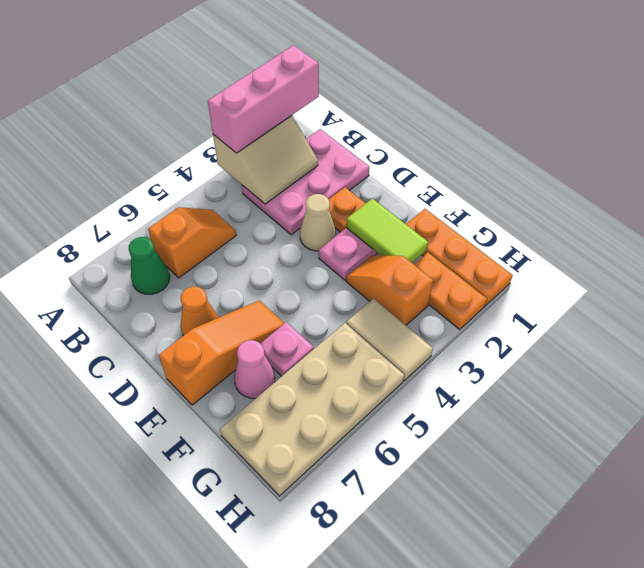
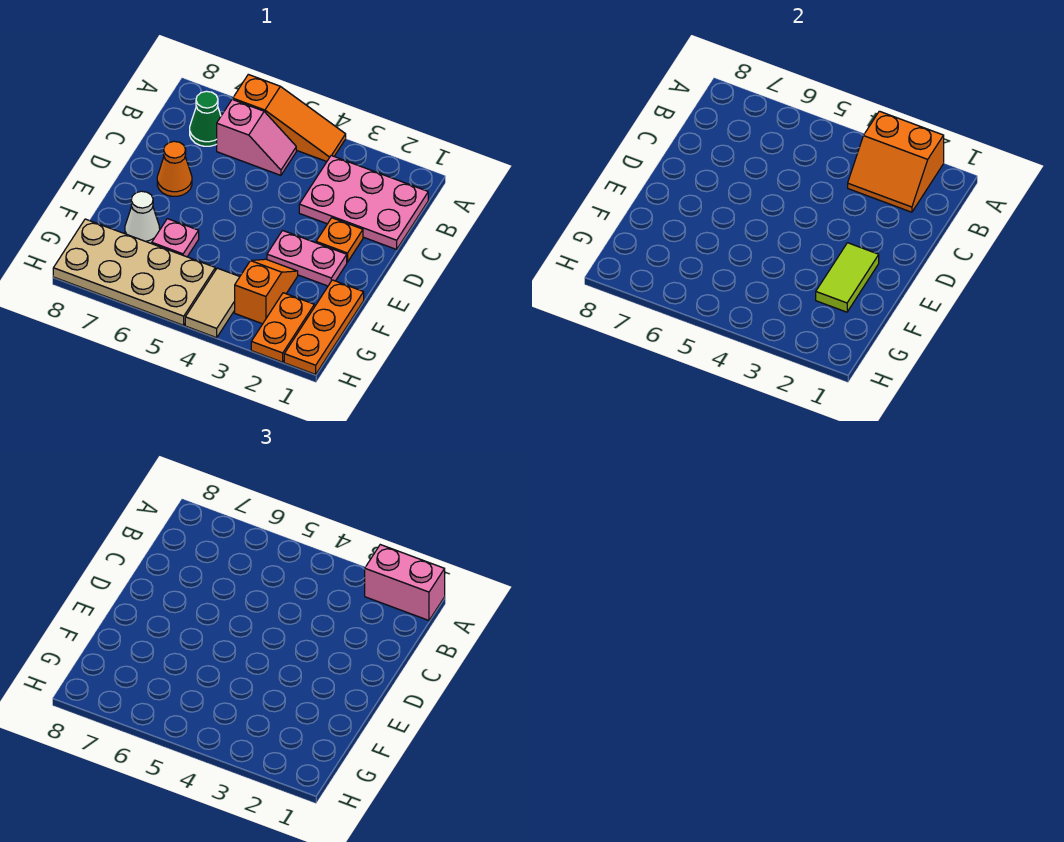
pink brick A1:A3 level 3 -> pink brick A1:A2 level 3
tan slope A2:B3 level 2 top A -> orange slope A2:B3 level 2 top A
orange slope B5:B6 level 1 top 6 -> pink slope B5:B6 level 1 top 6
tan cone D3 level 1 -> none
orange slope E6:E8 level 1 top 8 -> orange slope A4:A6 level 1 top 6
pink cone F7 level 1 -> white cone F7 level 1

